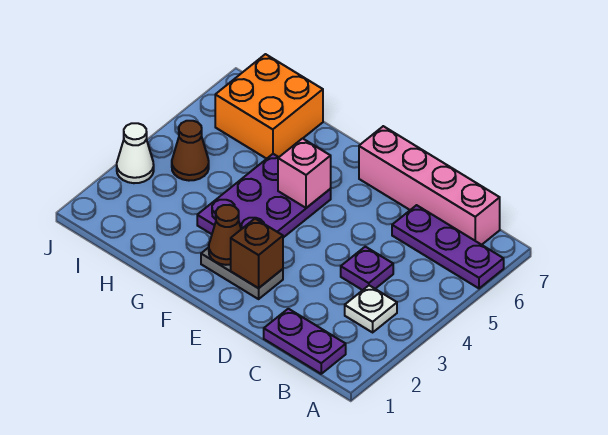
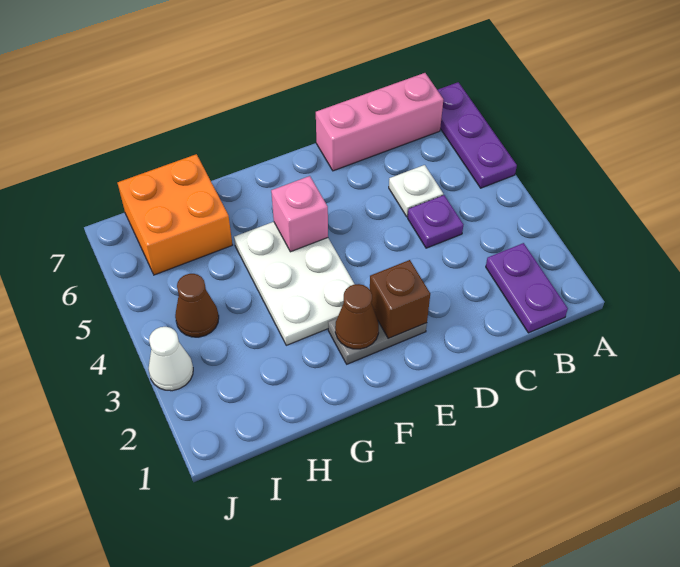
purple plate A6:C6 level 1 -> purple plate A5:A7 level 1
purple plate B1:C1 level 1 -> purple plate B1:B2 level 1
white plate B3 level 1 -> white plate C5 level 1
pink brick B7:E7 level 1 -> pink brick B7:D7 level 1
purple plate F3:G5 level 1 -> white plate F3:G5 level 1

